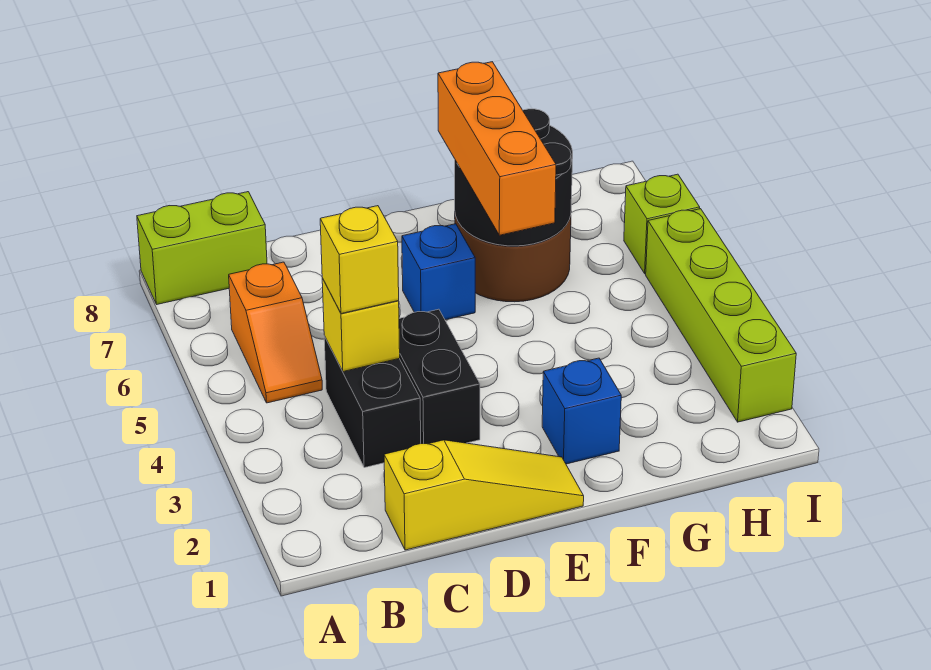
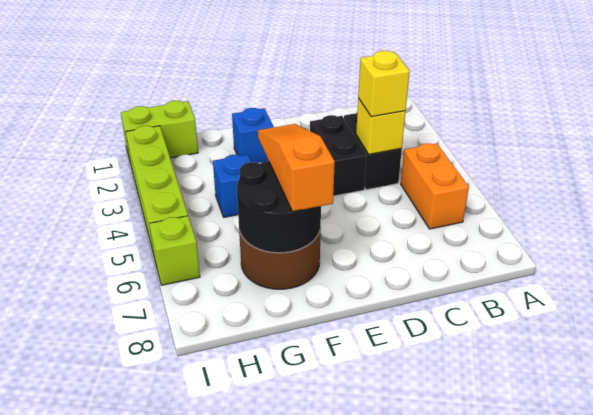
lime brick A8:B8 level 1 -> lime brick H1:I1 level 1
orange slope B5:B6 level 1 top 6 -> orange brick B5:B6 level 1
yellow slope C1:E1 level 1 top C -> none
blue brick E6 level 1 -> blue brick G4 level 1
orange brick F5:F7 level 3 -> orange slope F5:F7 level 3 top 7

